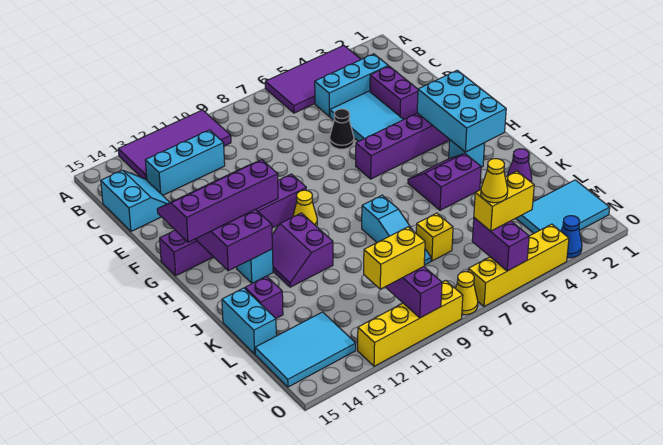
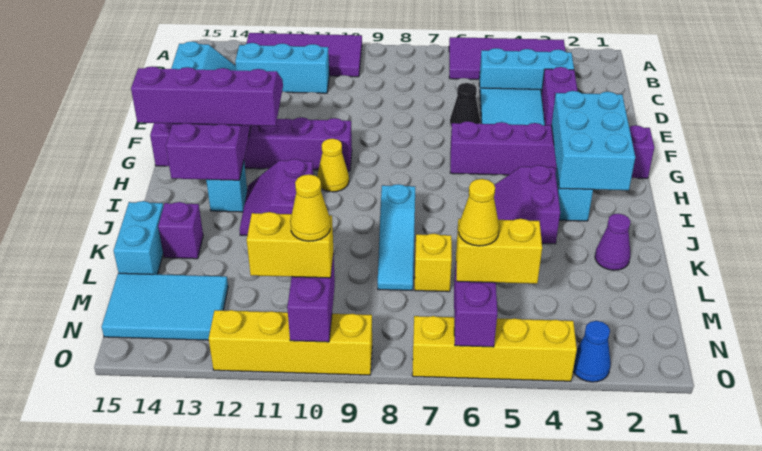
purple slope I4:J5 level 1 top J -> purple slope I4:J5 level 1 top 4
cyan tile M1:N3 level 1 -> none
yellow cone O8 level 1 -> yellow cone N10 level 4

